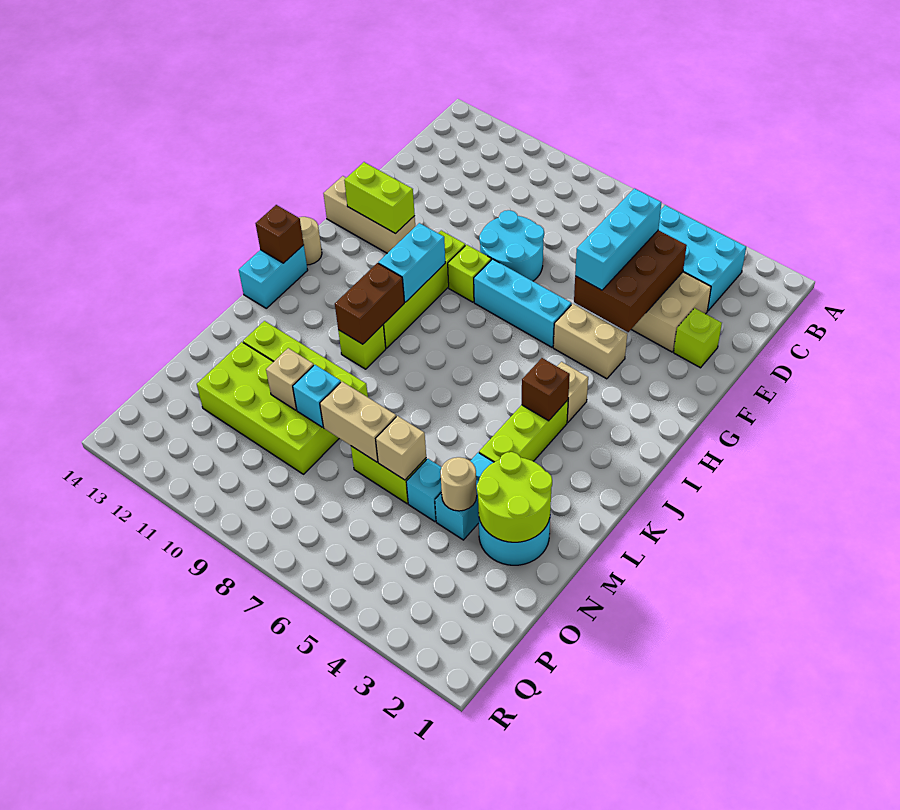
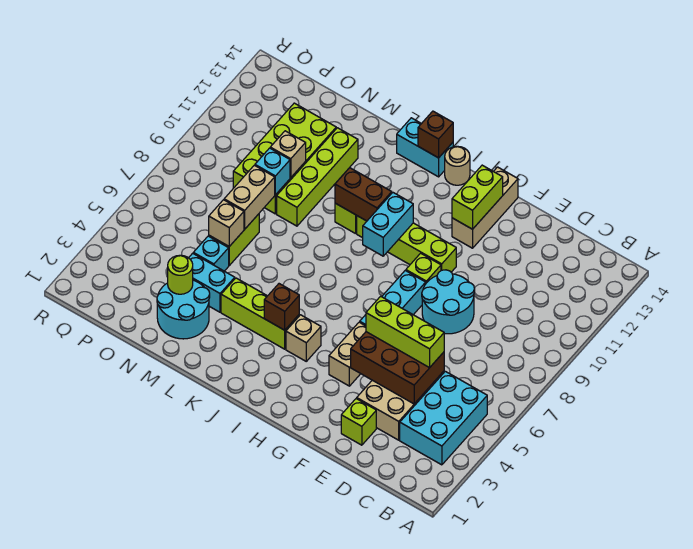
cyan brick D5:F5 level 3 -> lime brick D5:F5 level 3
cyan brick H10:I10 level 2 -> cyan brick I9:I10 level 2
lime round brick M2:N3 level 2 -> lime round brick N3 level 2
tan round brick N4 level 2 -> none

